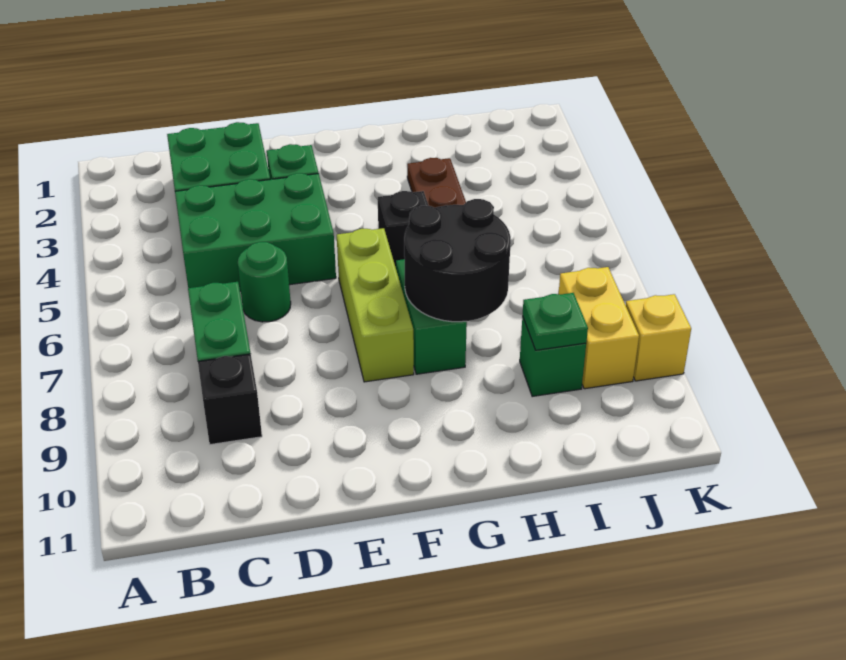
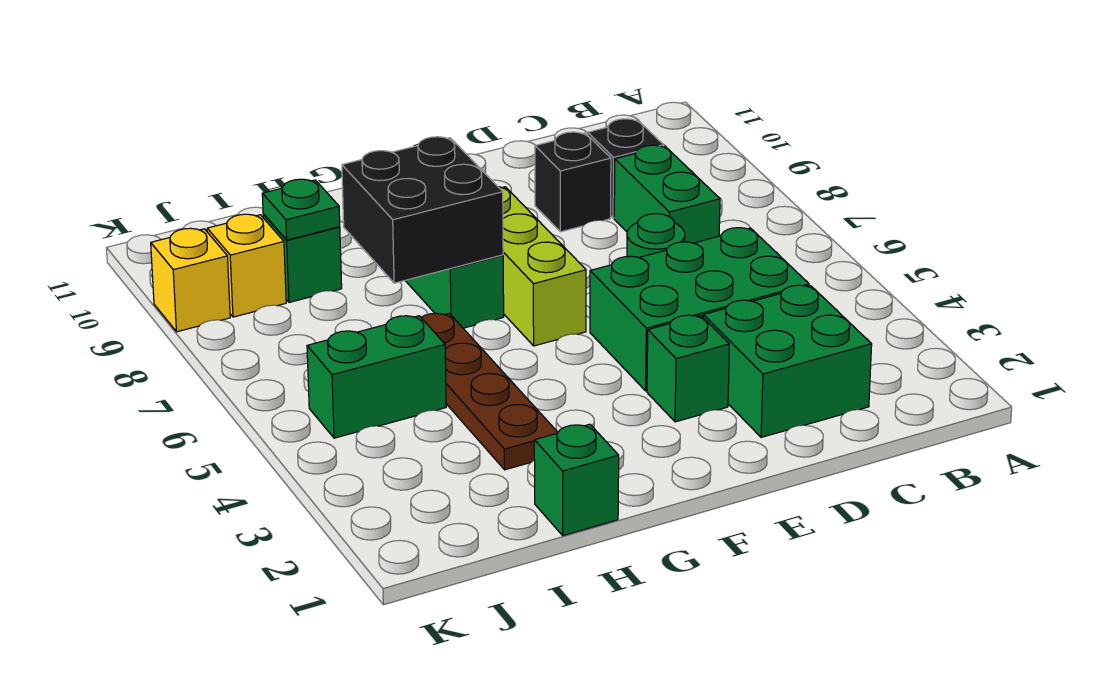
black brick G5 level 1 -> black brick D9 level 1
black round brick G7:H8 level 2 -> black brick G7:H8 level 2
none -> green brick H1 level 1
none -> green brick I5:J5 level 1
yellow brick J8:J9 level 1 -> yellow brick J9 level 1

